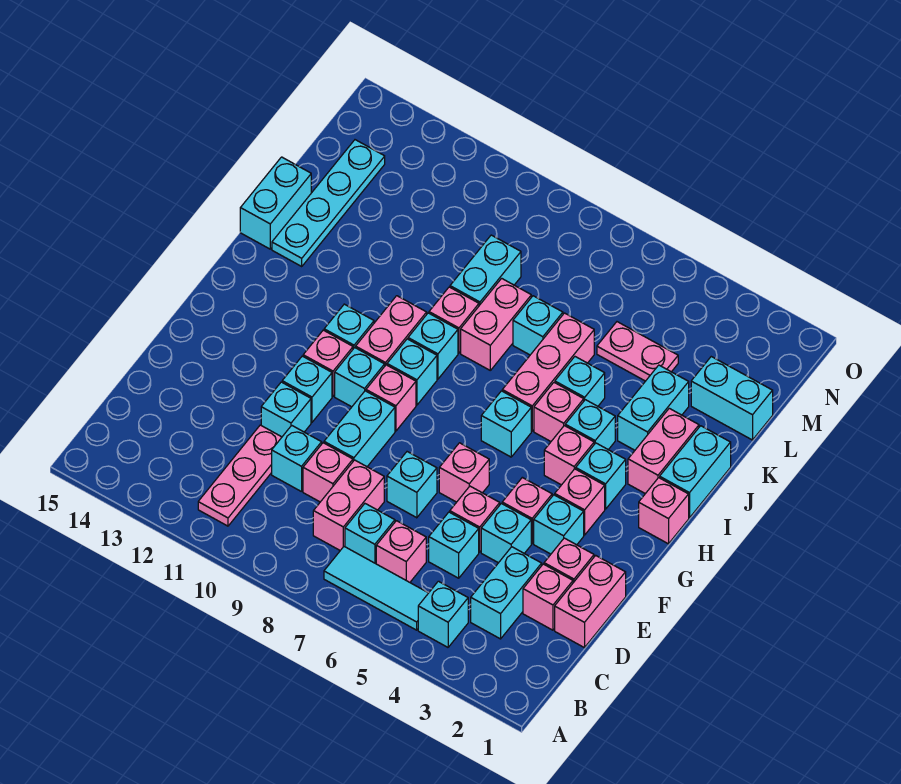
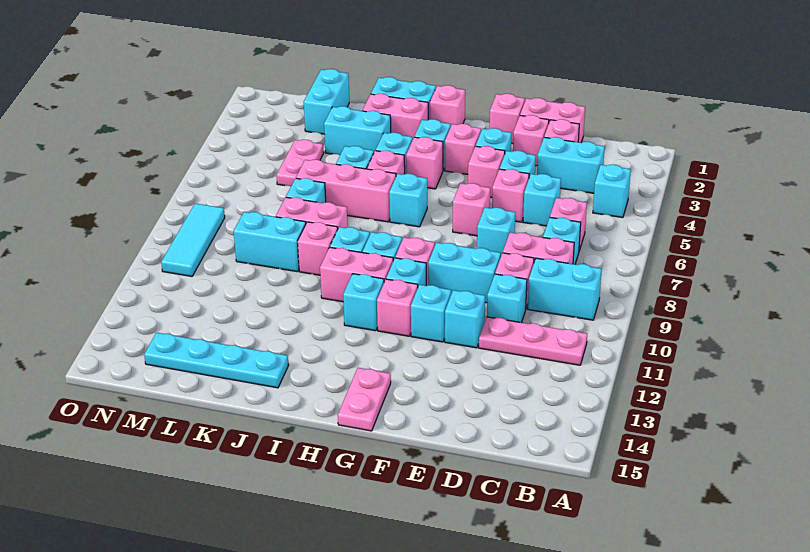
cyan tile B5:B7 level 1 -> cyan tile N8:N10 level 1
none -> pink brick F1 level 1
none -> pink plate G14:G15 level 1
cyan brick J15:K15 level 1 -> cyan brick B9:C9 level 1

